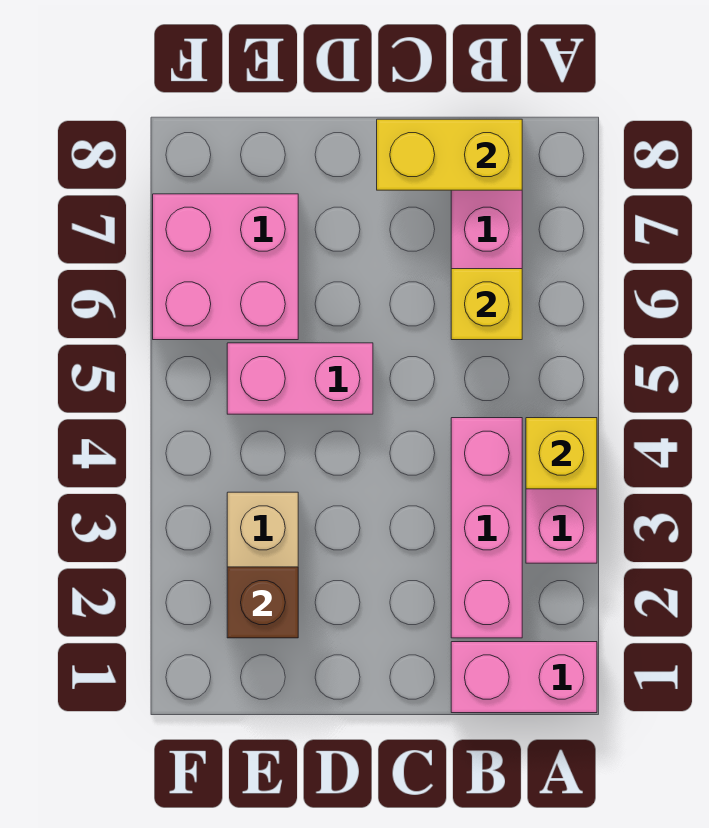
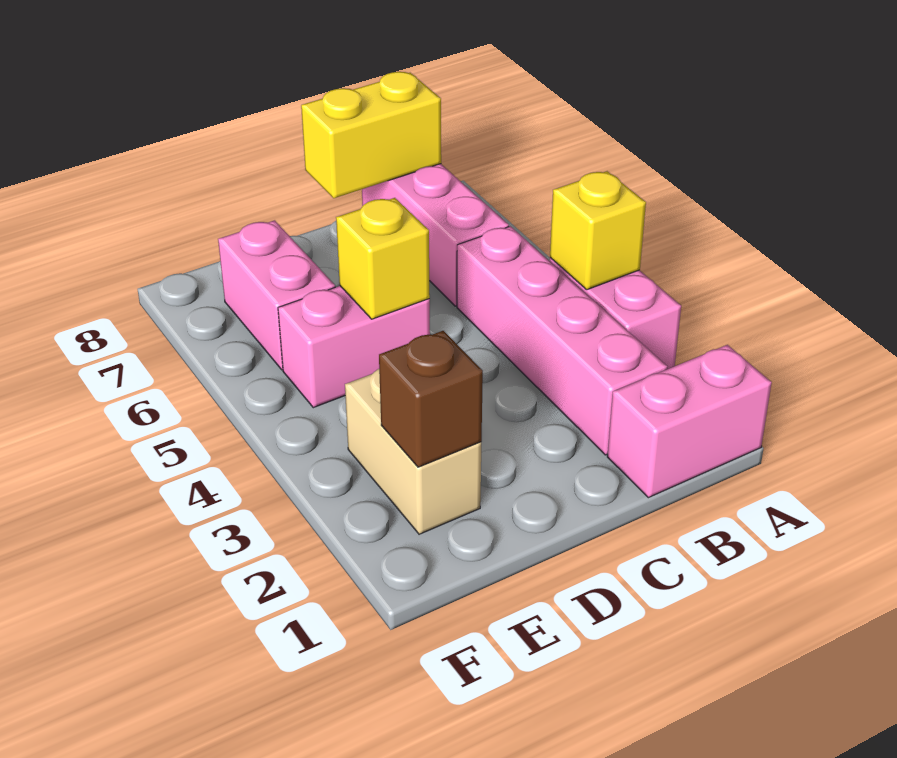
pink brick B2:B4 level 1 -> pink brick B2:B5 level 1
yellow brick B6 level 2 -> yellow brick D5 level 2
pink brick E6:F7 level 1 -> pink brick E6:E7 level 1

